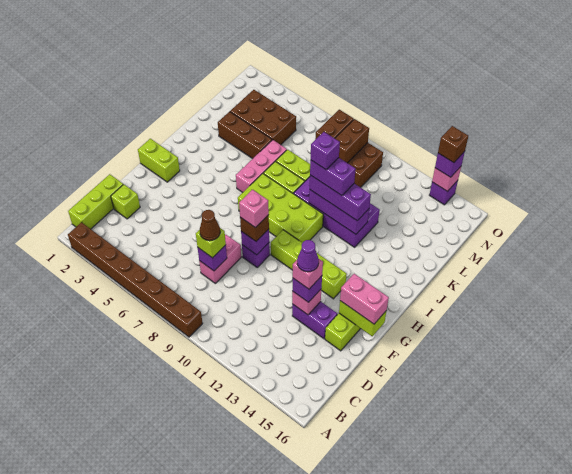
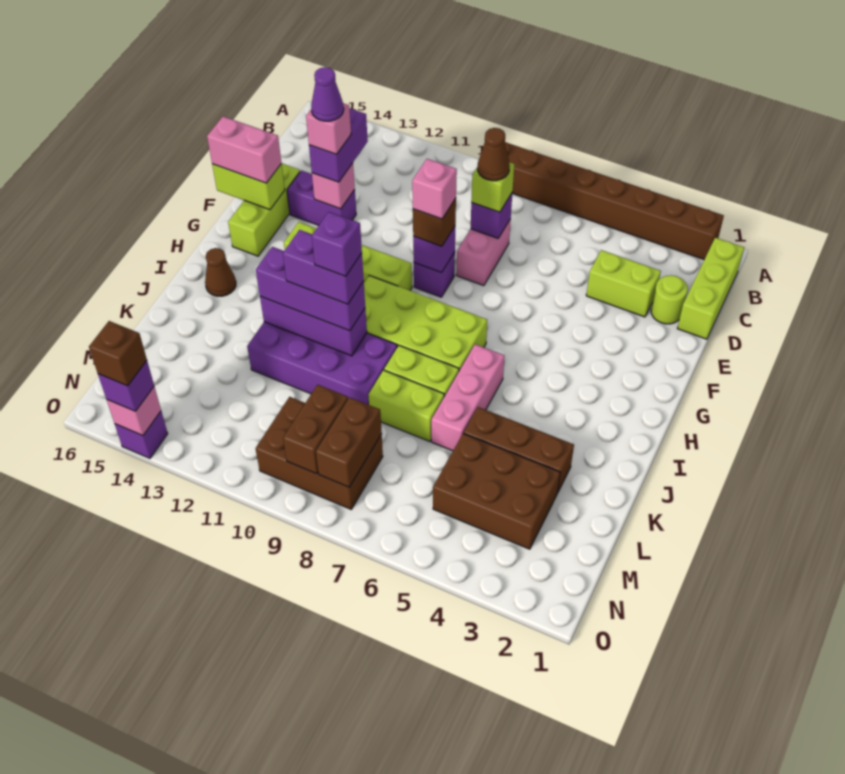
lime brick D2 level 1 -> lime round brick D2 level 1
purple brick E13 level 3 -> purple brick D13:E13 level 3
lime brick G1:G2 level 1 -> lime brick D3:D4 level 1
none -> brown cone I15 level 1

